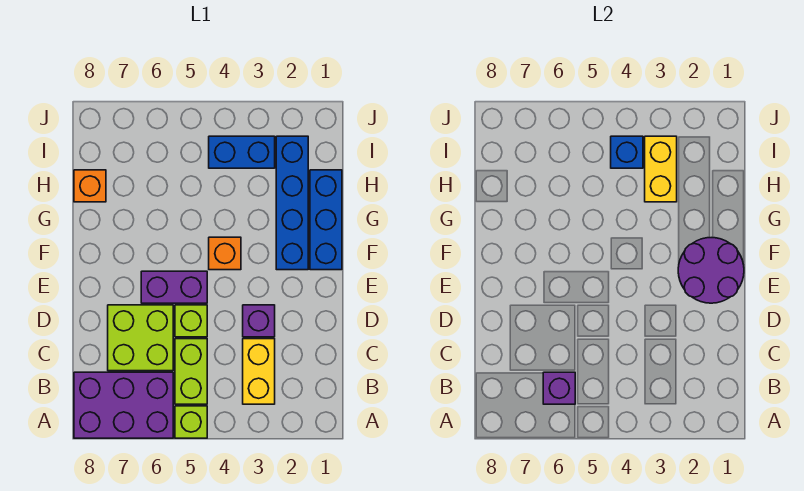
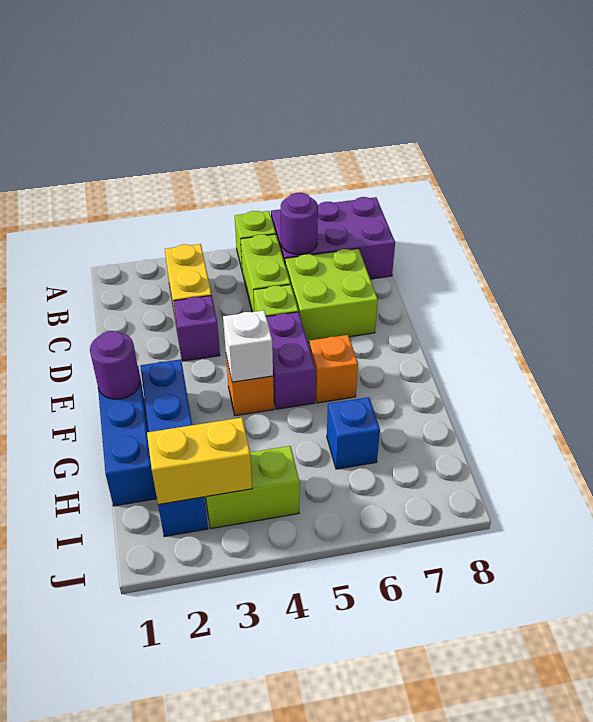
purple brick B6 level 2 -> purple round brick B6 level 2
purple round brick E1:F2 level 2 -> purple round brick F1 level 2
purple brick E5:E6 level 1 -> purple brick E5:F5 level 1
none -> white brick F4 level 2
yellow brick H3:I3 level 2 -> yellow brick I2:I3 level 2
orange brick H8 level 1 -> orange brick F6 level 1
blue brick I3:I4 level 1 -> lime brick I3:I4 level 1
blue brick I4 level 2 -> blue brick H6 level 1

